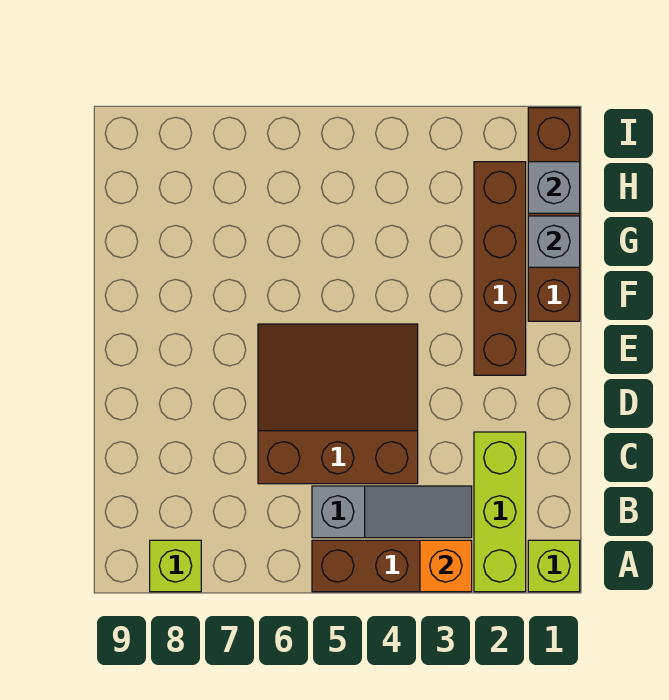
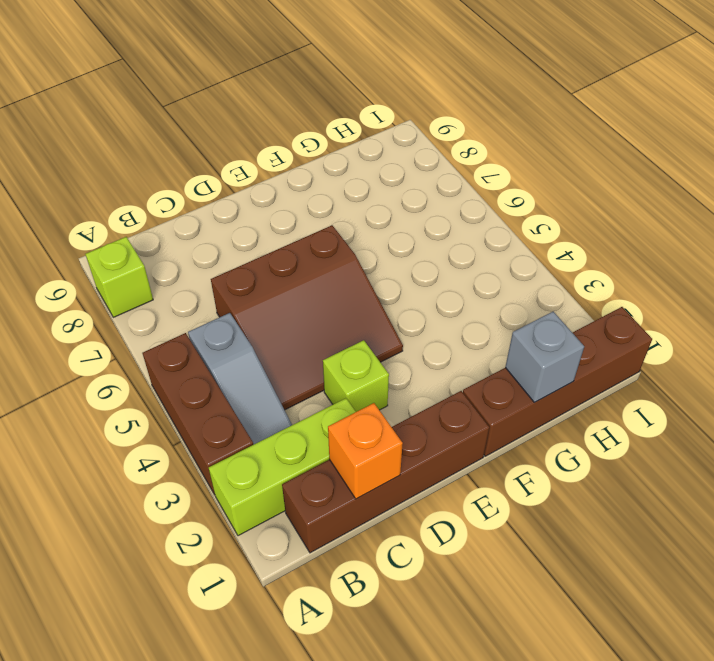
lime brick A1 level 1 -> lime brick D3 level 1
orange brick A3 level 2 -> orange brick C1 level 2
brown slope C4:E6 level 1 top C -> brown slope C4:E6 level 1 top 6
brown brick E2:H2 level 1 -> brown brick B1:E1 level 1
grey brick H1 level 2 -> none

